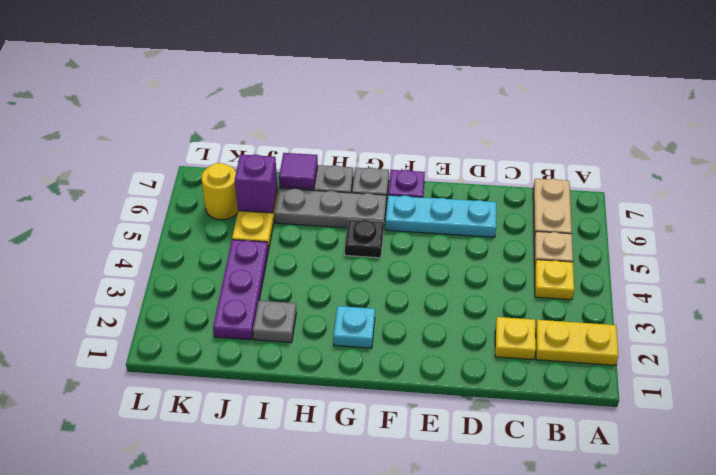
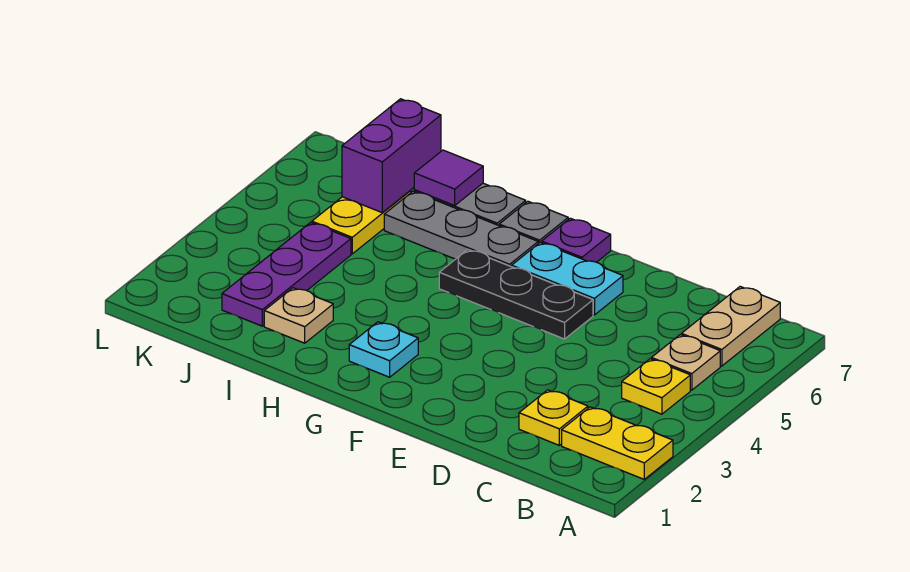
cyan plate D6:F6 level 1 -> cyan plate E6:F6 level 1
black plate G5 level 1 -> black plate E5:G5 level 1
grey plate I2 level 1 -> tan plate I2 level 1
purple brick J6 level 2 -> purple brick J6:J7 level 2
yellow round brick K6 level 1 -> none

